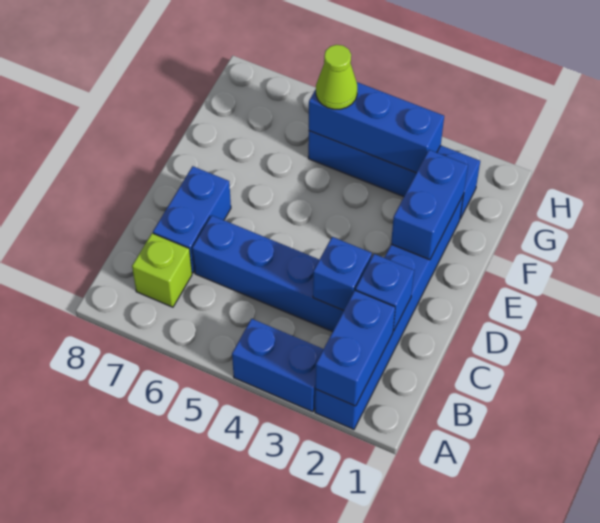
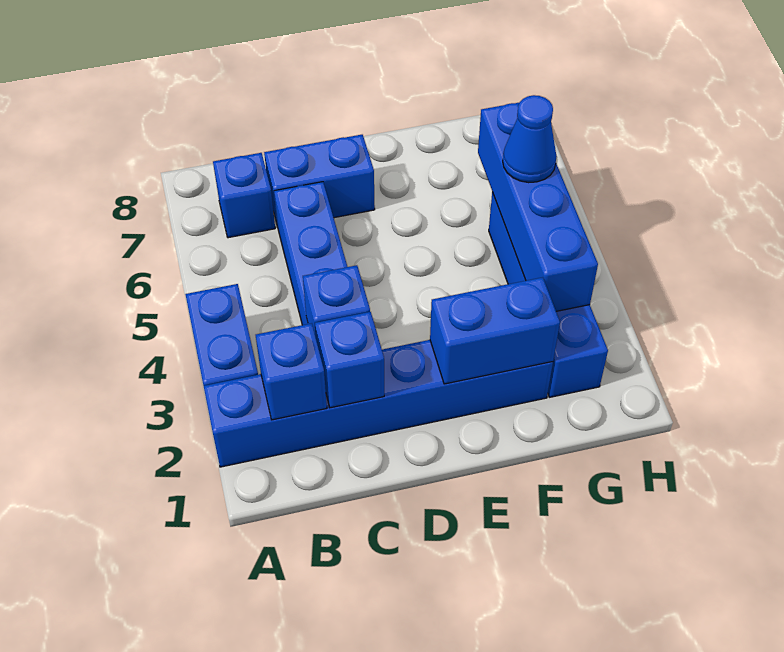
blue brick A2:B2 level 2 -> blue brick B2 level 2
lime brick B7 level 1 -> blue brick B7 level 1
blue brick G3:G5 level 2 -> blue brick G3:G6 level 2
lime cone G5 level 3 -> blue cone G5 level 3

